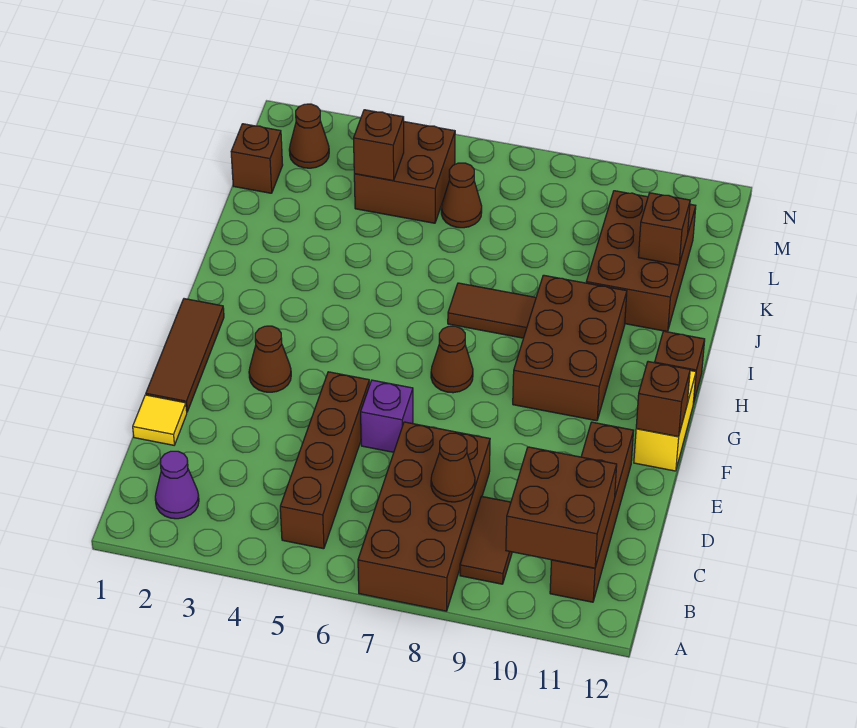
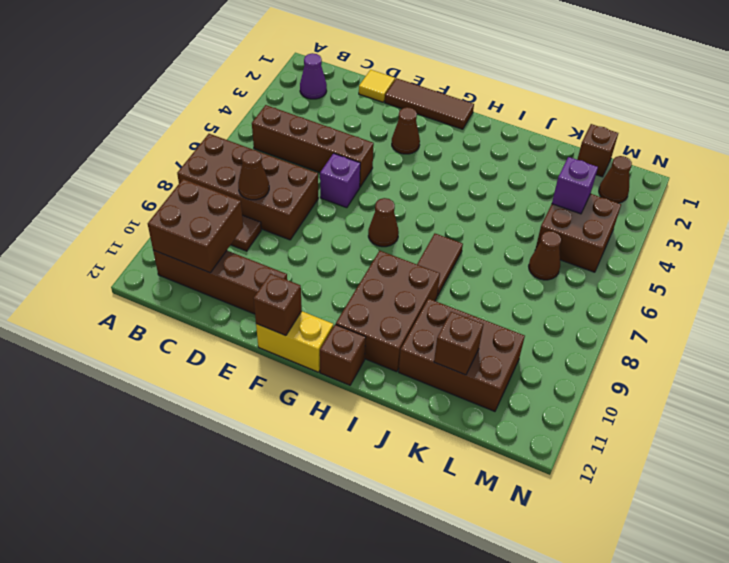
brown brick G9:I10 level 1 -> brown brick H9:I11 level 1
brown brick L4 level 2 -> purple brick L4 level 2

